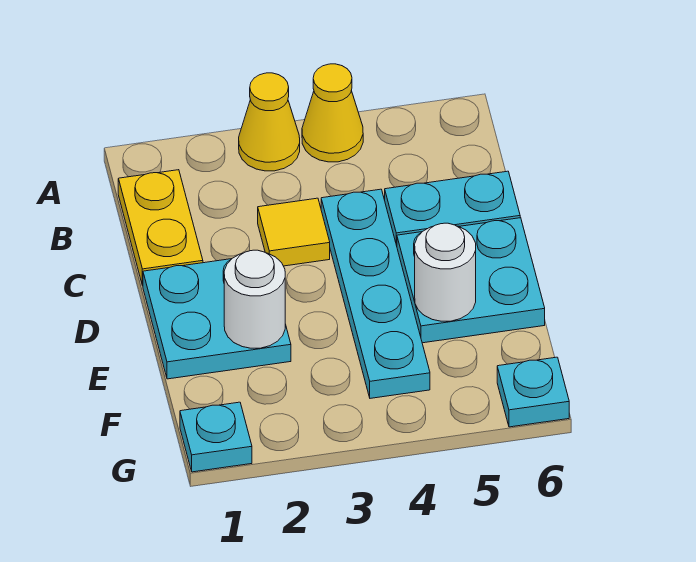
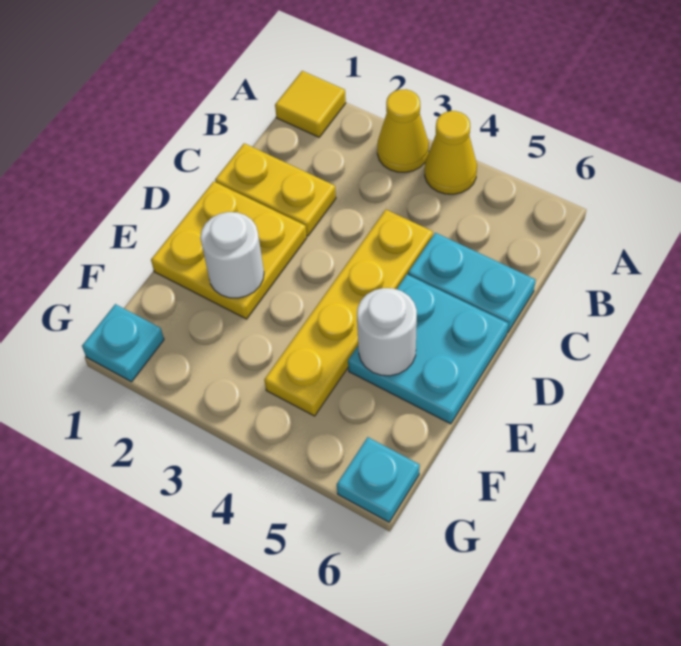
yellow plate B1:C1 level 1 -> yellow plate C1:C2 level 1
yellow tile C3 level 1 -> yellow tile A1 level 1
cyan plate C4:F4 level 1 -> yellow plate C4:F4 level 1
cyan plate D1:E2 level 1 -> yellow plate D1:E2 level 1

